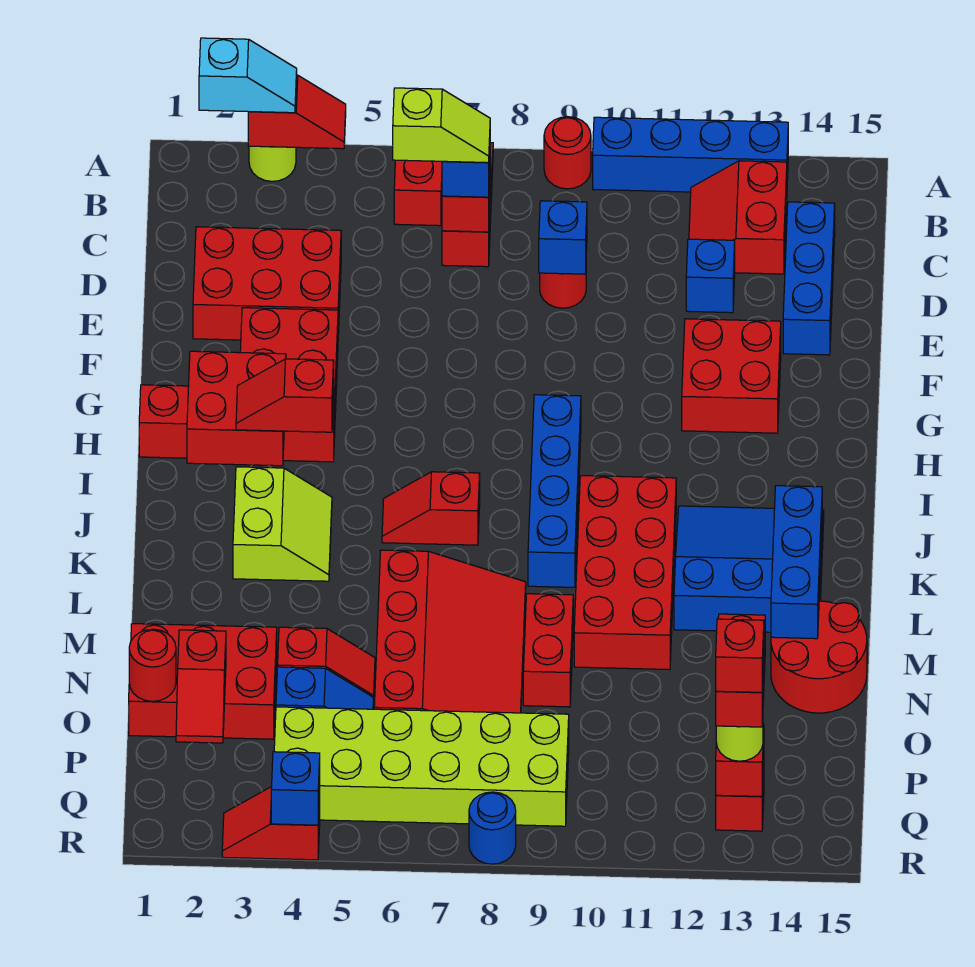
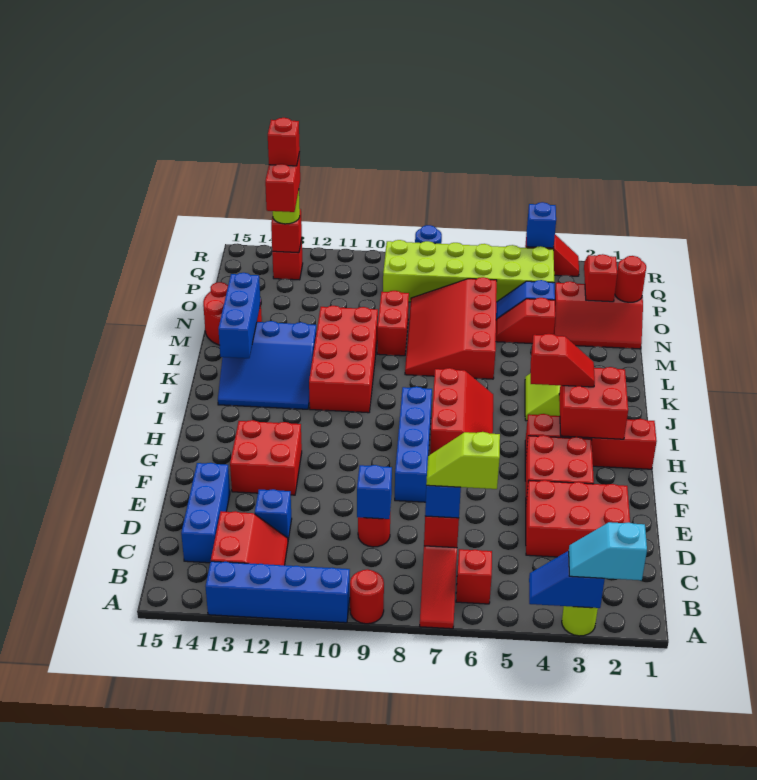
red slope A3:A4 level 2 top 3 -> blue slope A3:A4 level 2 top 3
blue brick H9:K9 level 1 -> blue brick F8:I8 level 1
red slope J6:J7 level 1 top 7 -> red slope H6:J7 level 1 top 7
red brick N1:O3 level 1 -> red slope N1:O3 level 1 top O

